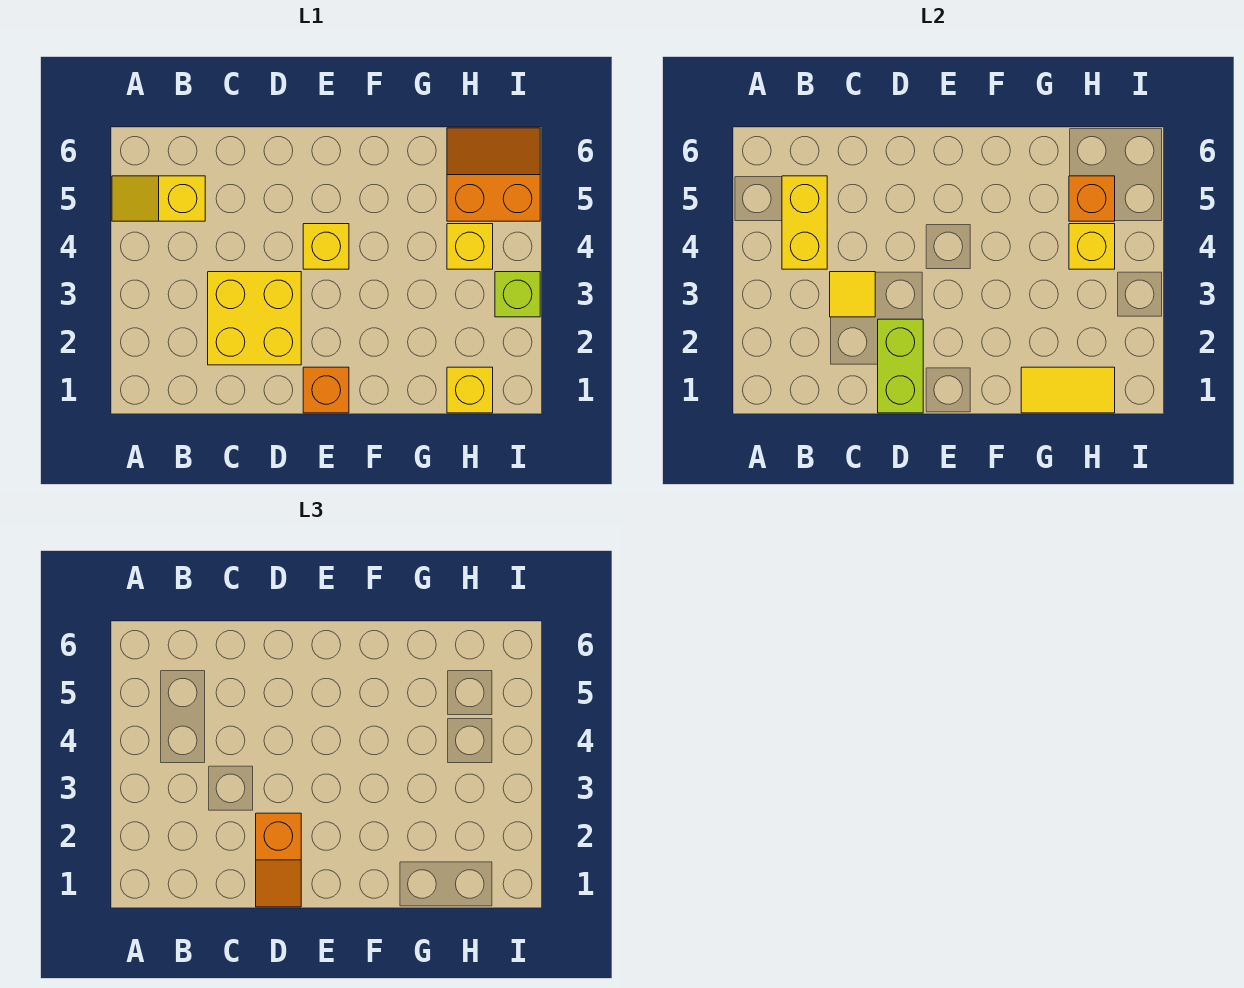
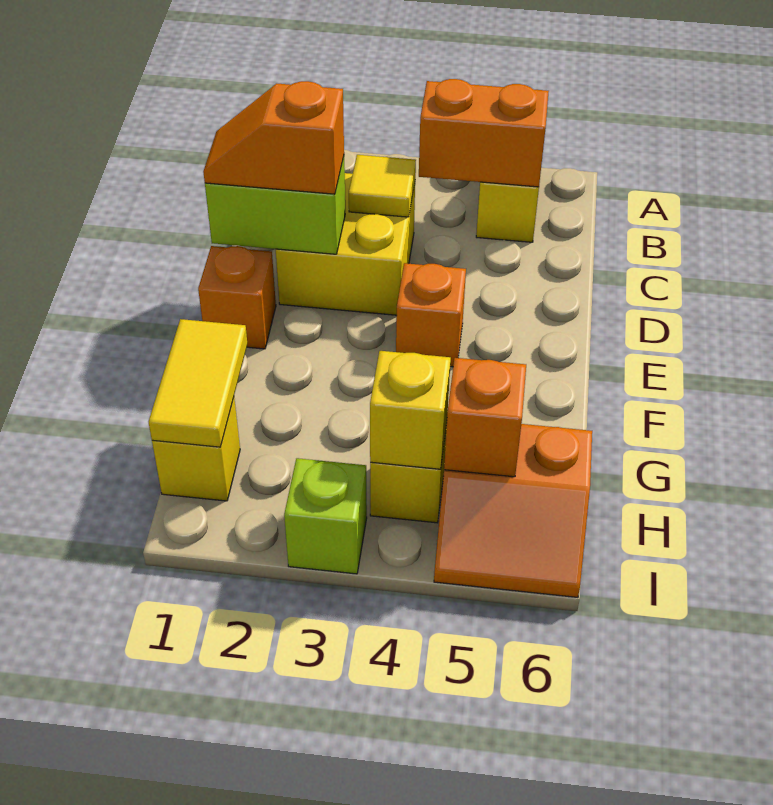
yellow brick B4:B5 level 2 -> orange brick B4:B5 level 2
yellow brick E4 level 1 -> orange brick E4 level 1
orange slope H5:I6 level 1 top 5 -> orange slope H5:I6 level 1 top H

